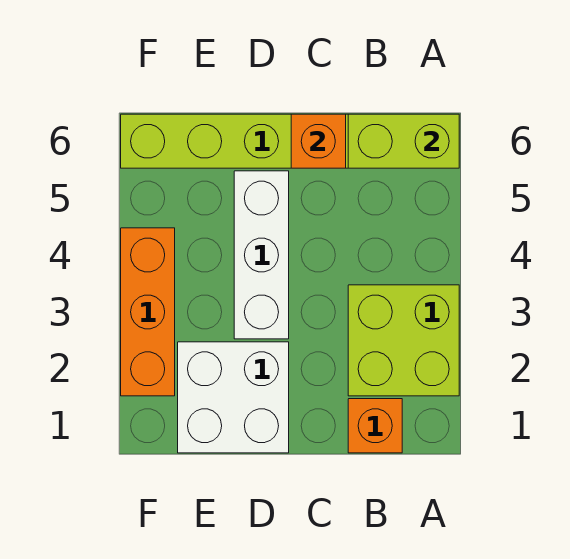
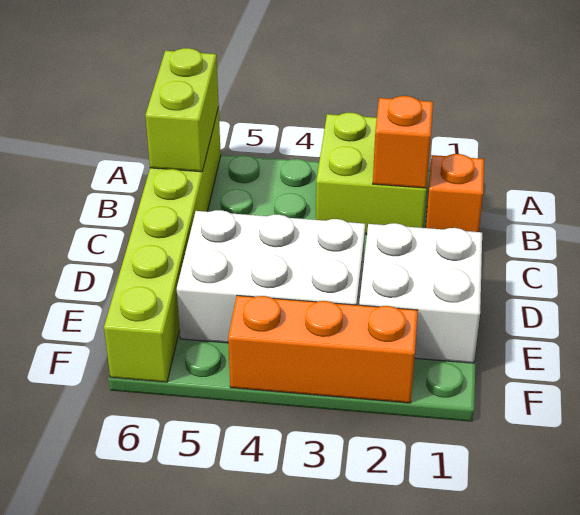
orange brick C6 level 2 -> orange brick B2 level 2
white brick D3:D5 level 1 -> white brick D3:E5 level 1

